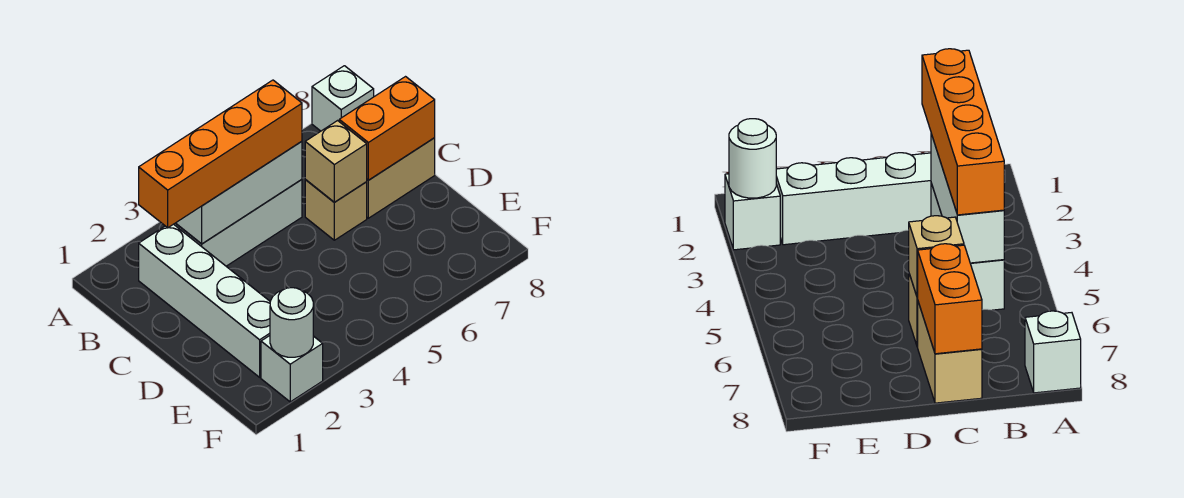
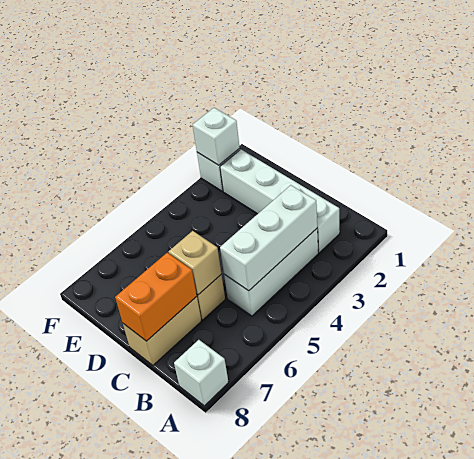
orange brick B2:B5 level 3 -> none
white round brick F2 level 2 -> white brick F2 level 2

